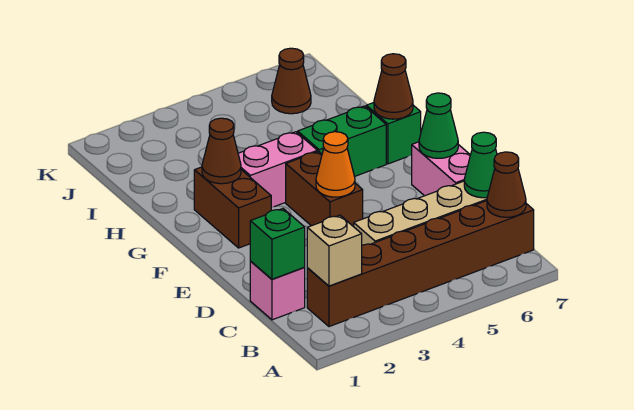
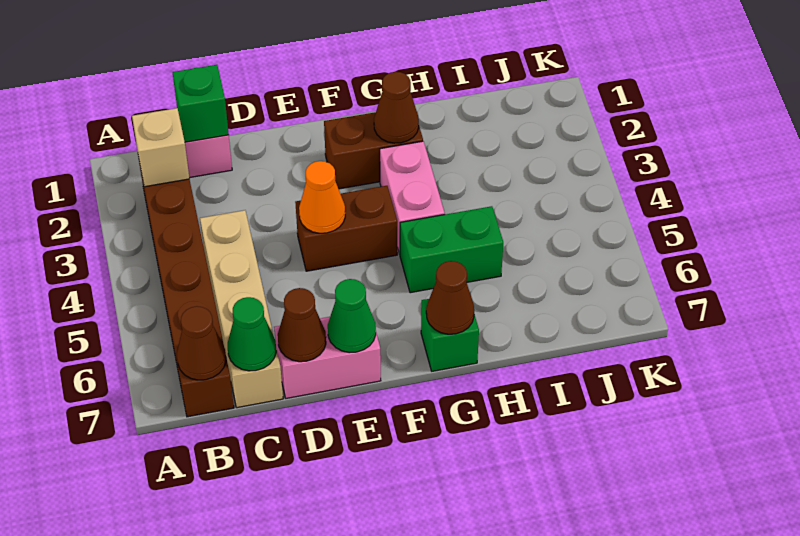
green brick G5:G6 level 1 -> green brick G5:H5 level 1
brown cone J6 level 1 -> brown cone D7 level 2

